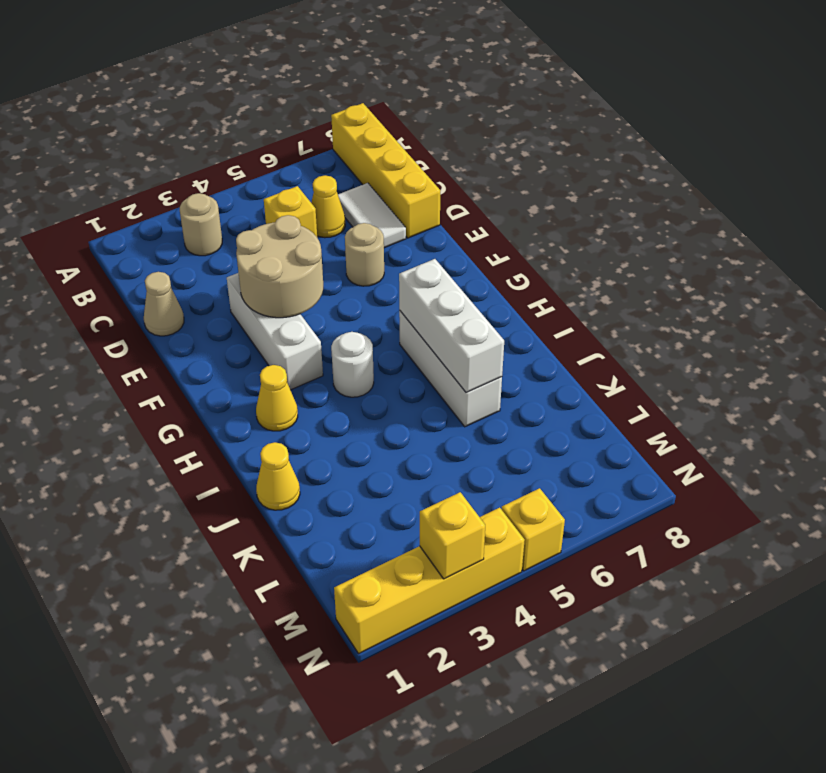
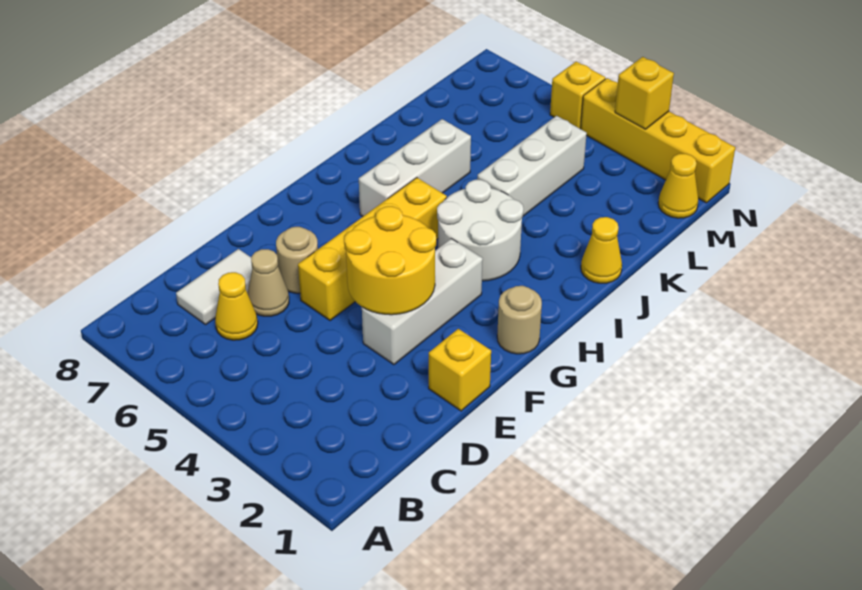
yellow brick A8:D8 level 1 -> yellow brick E5:H5 level 1
tan round brick B3 level 1 -> tan round brick G1 level 1
yellow brick C5 level 1 -> yellow brick E1 level 1
tan cone D1 level 1 -> tan cone D6 level 1
tan round brick E3:F4 level 2 -> yellow round brick E3:F4 level 2
yellow cone H2 level 1 -> yellow cone M1 level 1
white round brick H4 level 1 -> white round brick H3:I4 level 1
white brick H6:J6 level 2 -> white brick J4:L4 level 1

